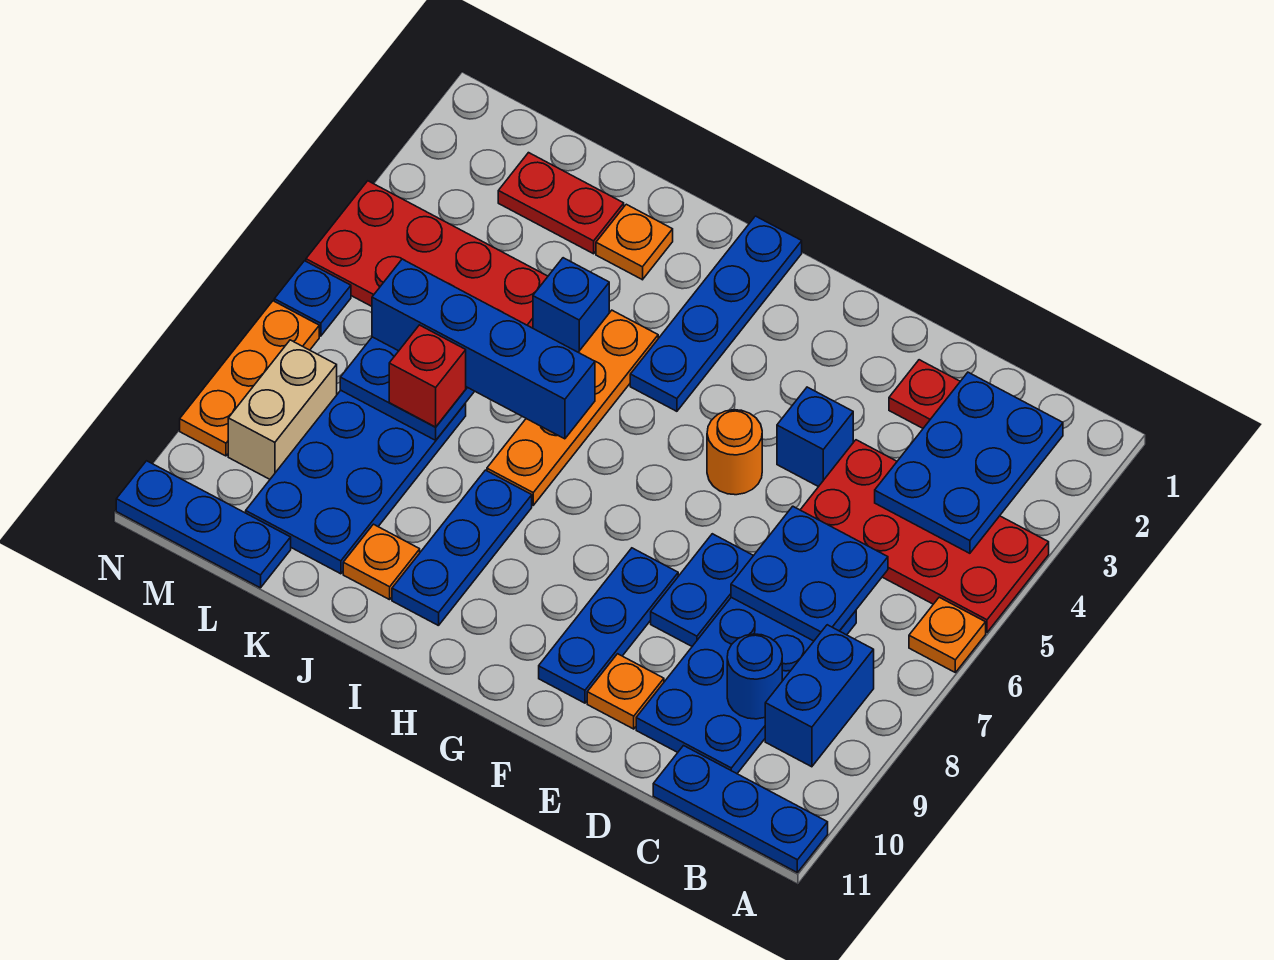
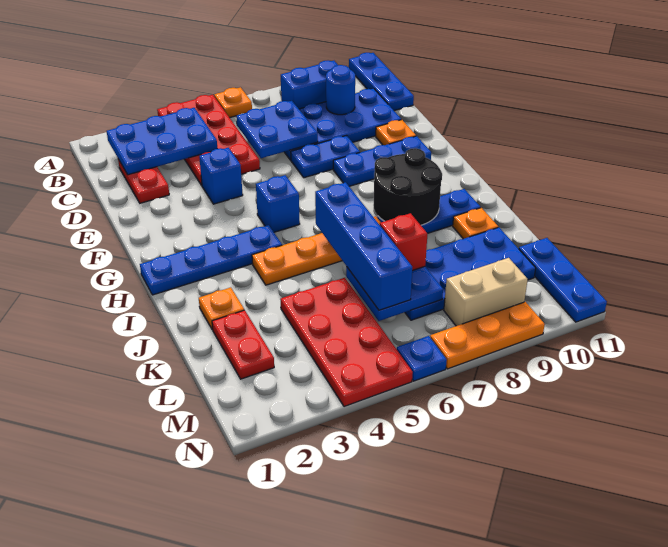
orange round brick F5 level 1 -> none
none -> black round brick H8:I9 level 2
blue brick J4 level 1 -> blue brick G5 level 1

